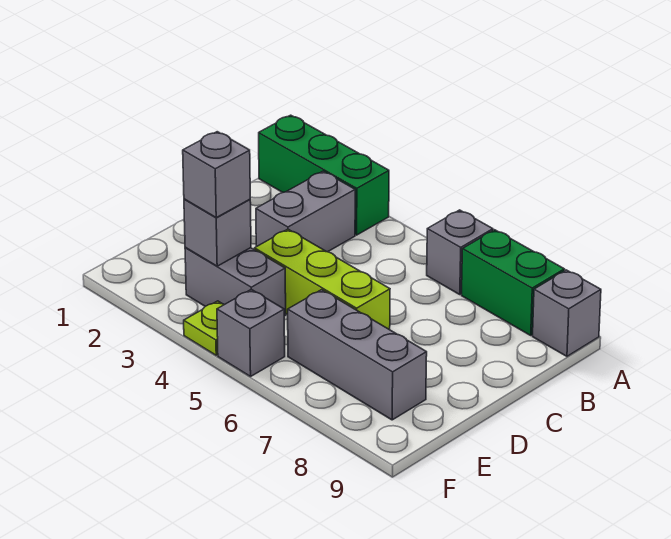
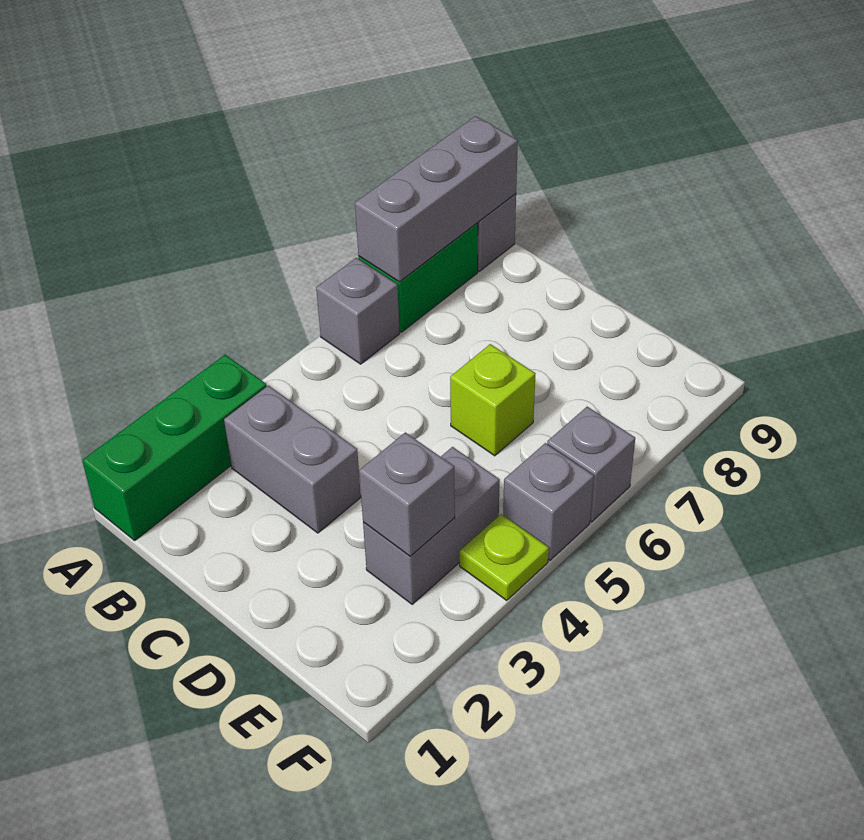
lime brick D4:D6 level 1 -> lime brick D6 level 1
grey brick E3 level 3 -> grey brick F6 level 1
grey brick E6:E8 level 1 -> grey brick A7:A9 level 2

